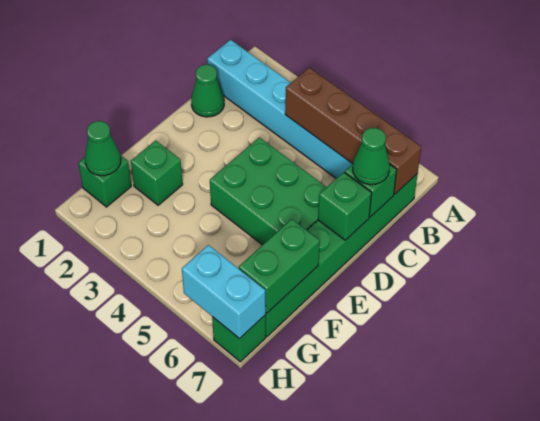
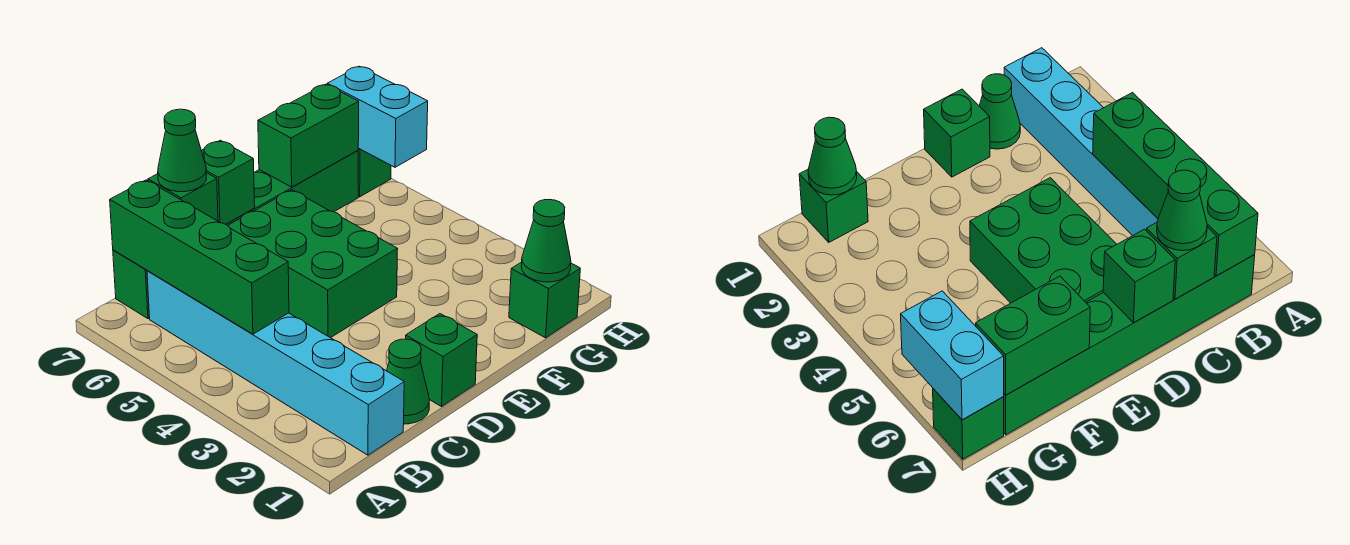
brown brick B4:B7 level 2 -> green brick B4:B7 level 2
green brick F2 level 1 -> green brick D1 level 1

